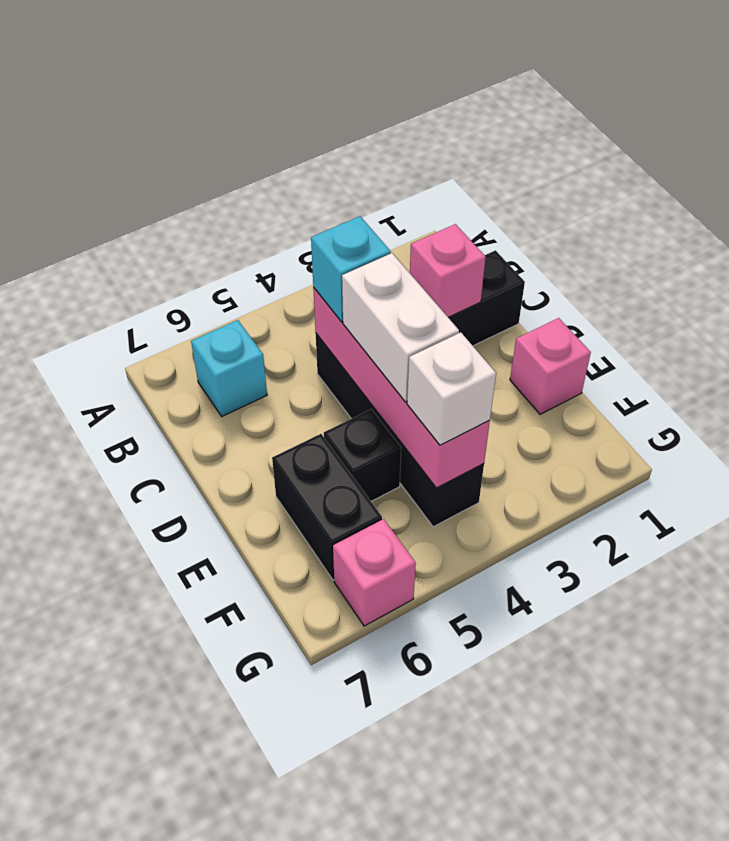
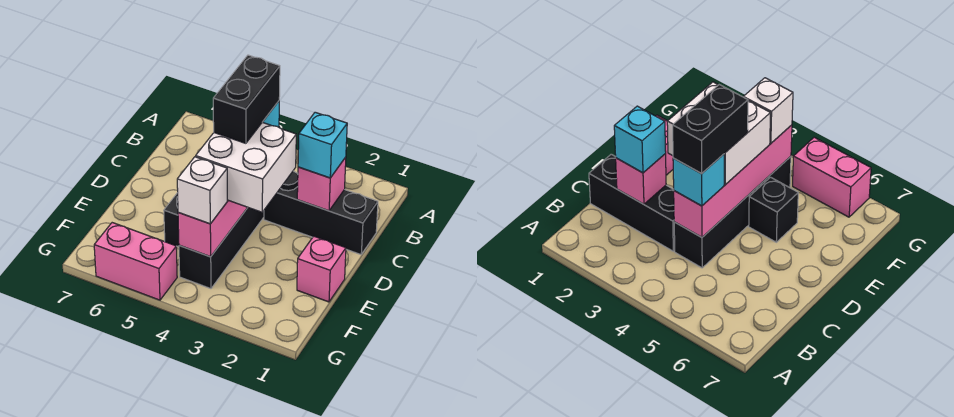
cyan brick B6 level 1 -> cyan brick C2 level 3
white brick D4:E4 level 3 -> white brick D3:E4 level 3
black brick E6:F6 level 1 -> black brick C4:D4 level 4
pink brick G6 level 1 -> pink brick G5:G6 level 1

